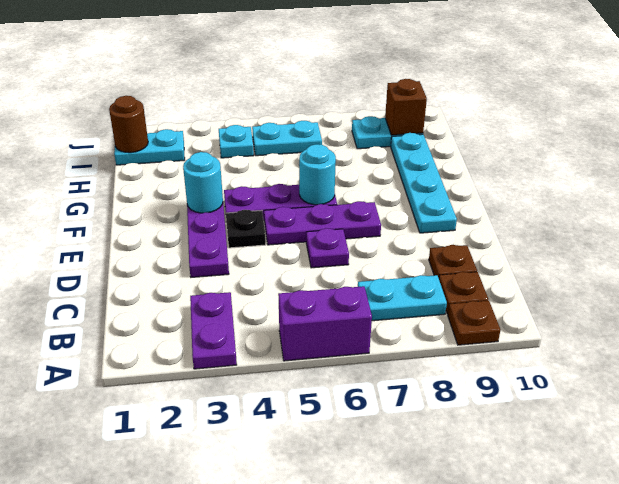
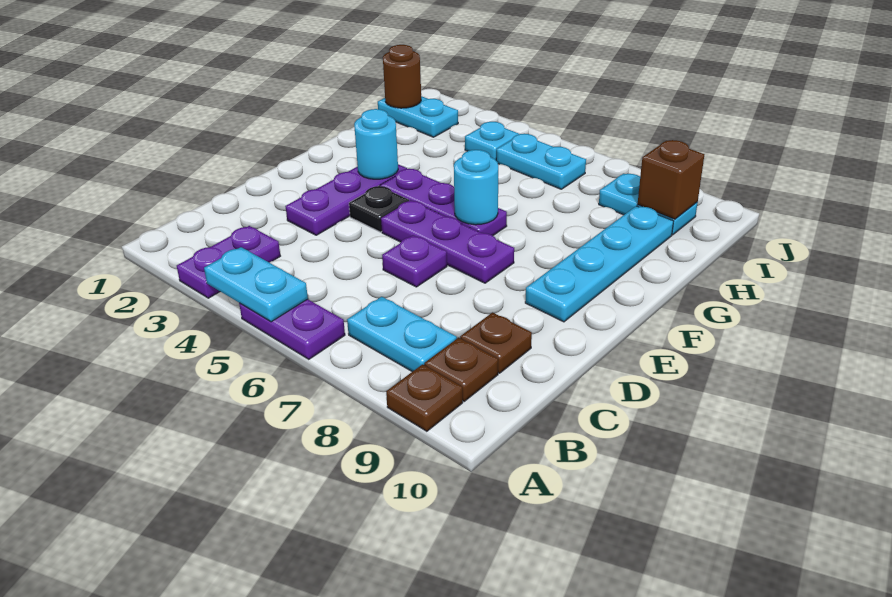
none -> cyan plate A4:A5 level 2
purple brick A5:A6 level 1 -> purple plate A5:A6 level 1

